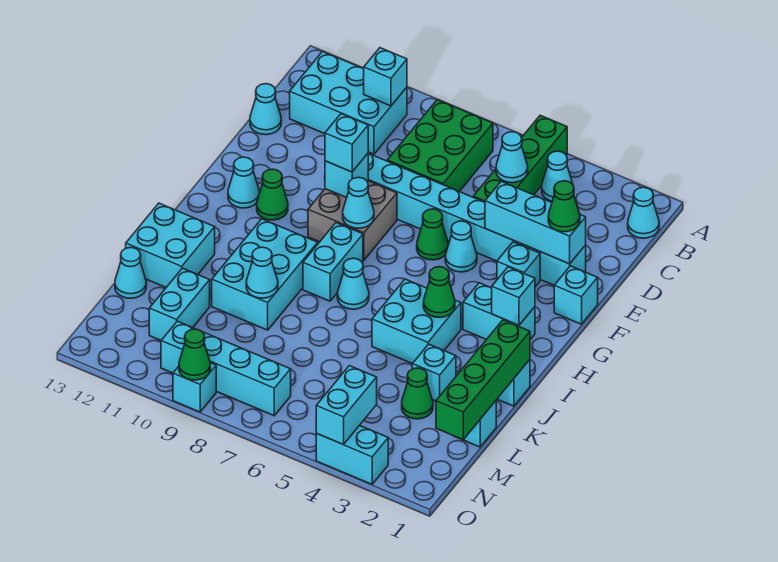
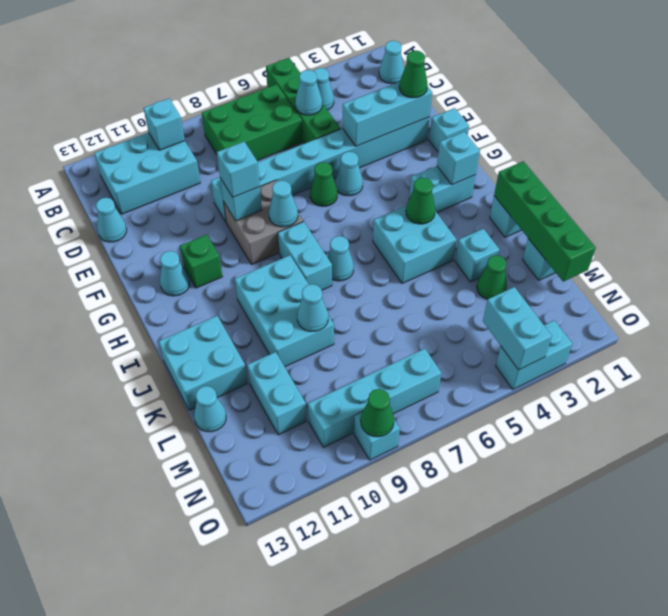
green brick B7:D8 level 1 -> green brick B6:C8 level 1
cyan brick F3 level 1 -> none
green cone G11 level 1 -> green brick G11 level 1

